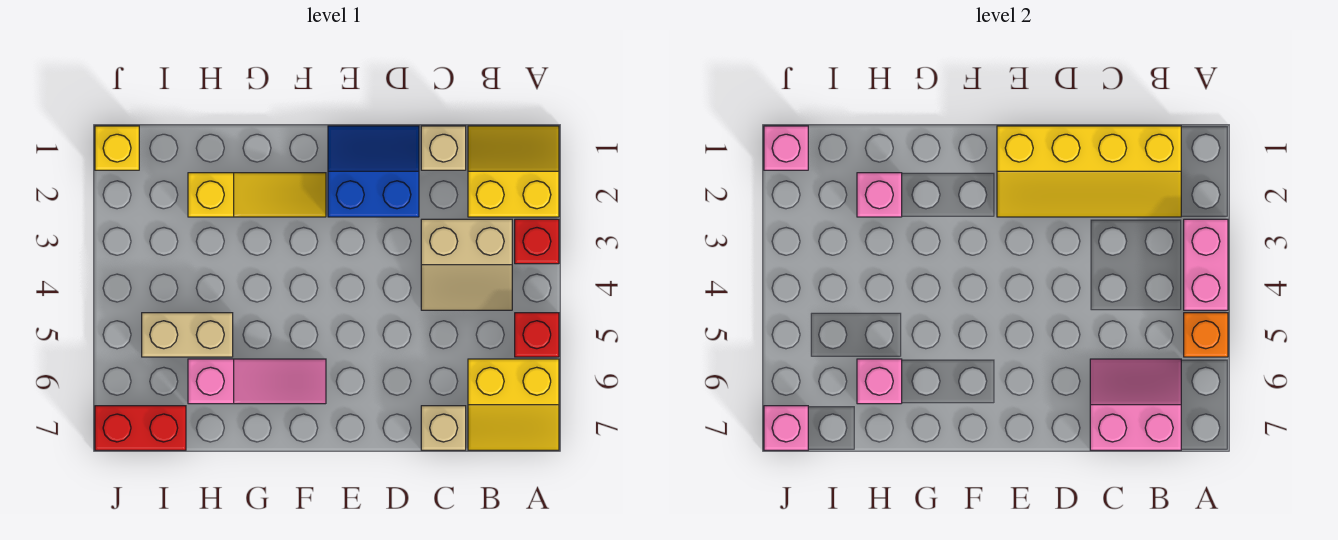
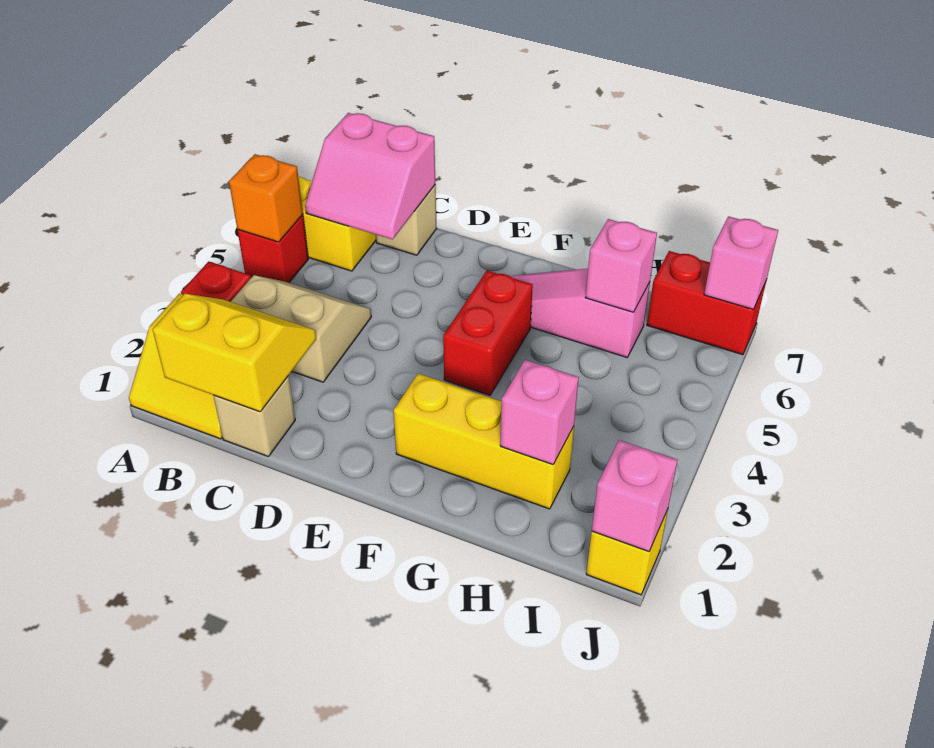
pink brick A3:A4 level 2 -> none
yellow slope B1:E2 level 2 top 1 -> yellow slope B1:C2 level 2 top 1
blue slope D1:E2 level 1 top 2 -> none
yellow slope F2:H2 level 1 top H -> yellow brick F2:H2 level 1
none -> red brick F4:F5 level 1
tan brick H5:I5 level 1 -> none

